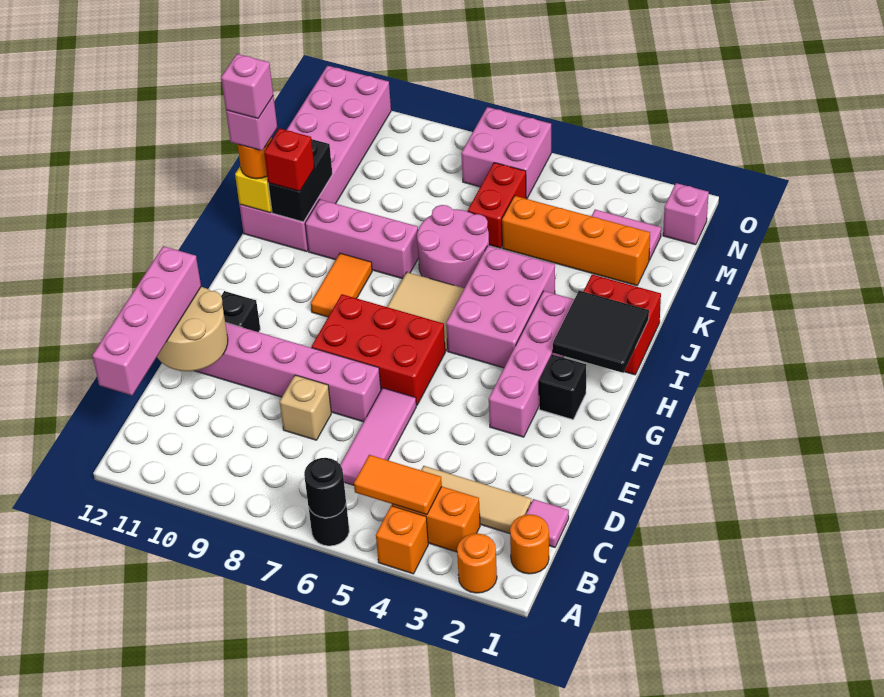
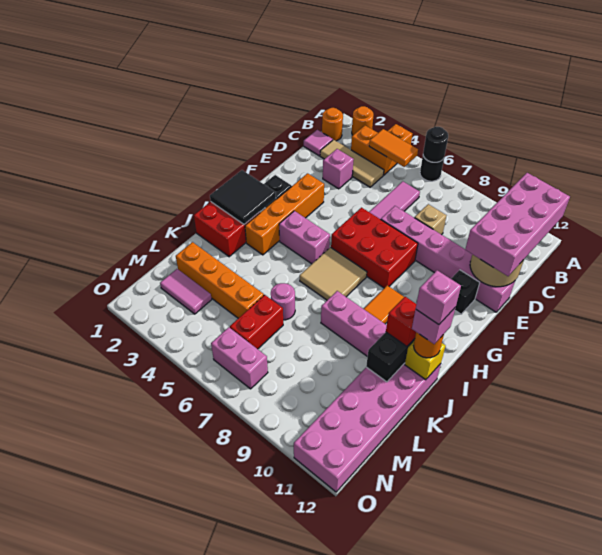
pink brick B12:E12 level 3 -> pink brick B11:E12 level 3
pink brick F3:I3 level 1 -> orange brick F3:I3 level 1
pink brick H4:J5 level 1 -> pink brick H4:H5 level 1
pink round brick J6:K7 level 1 -> pink round brick K6 level 1
pink brick N1 level 1 -> pink brick D3 level 1
pink brick N6:O7 level 1 -> pink brick N6:N7 level 1

